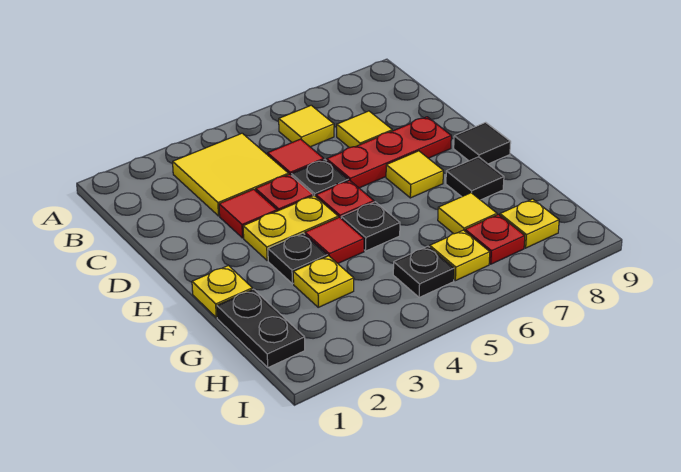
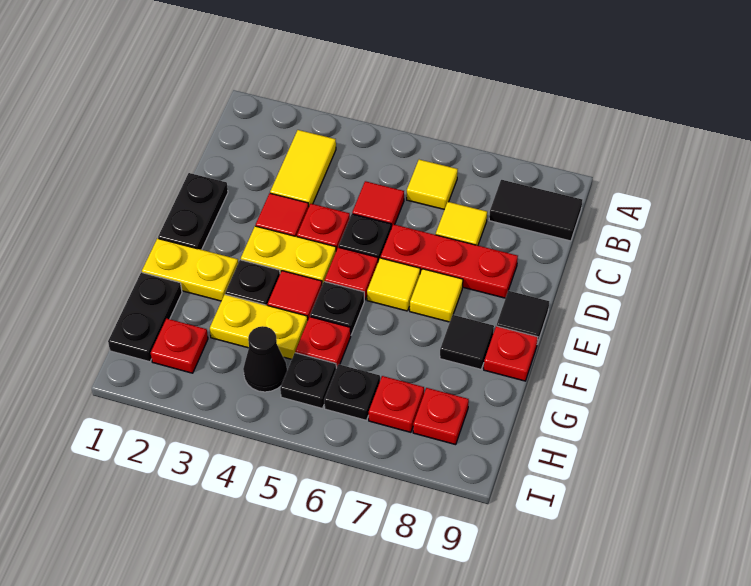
yellow tile B3:C4 level 1 -> yellow tile B3:C3 level 1
none -> black tile B8:B9 level 1
none -> black plate D1:E1 level 1
yellow plate F1 level 1 -> yellow plate F1:F2 level 1
none -> red plate F9 level 1
yellow plate G3 level 1 -> yellow plate G3:G4 level 1
none -> red plate G5 level 1
yellow tile G7 level 1 -> yellow tile E6 level 1
none -> red plate H2 level 1
none -> black cone H4 level 1
yellow plate H6 level 1 -> black plate H6 level 1
yellow plate H8 level 1 -> red plate H8 level 1

